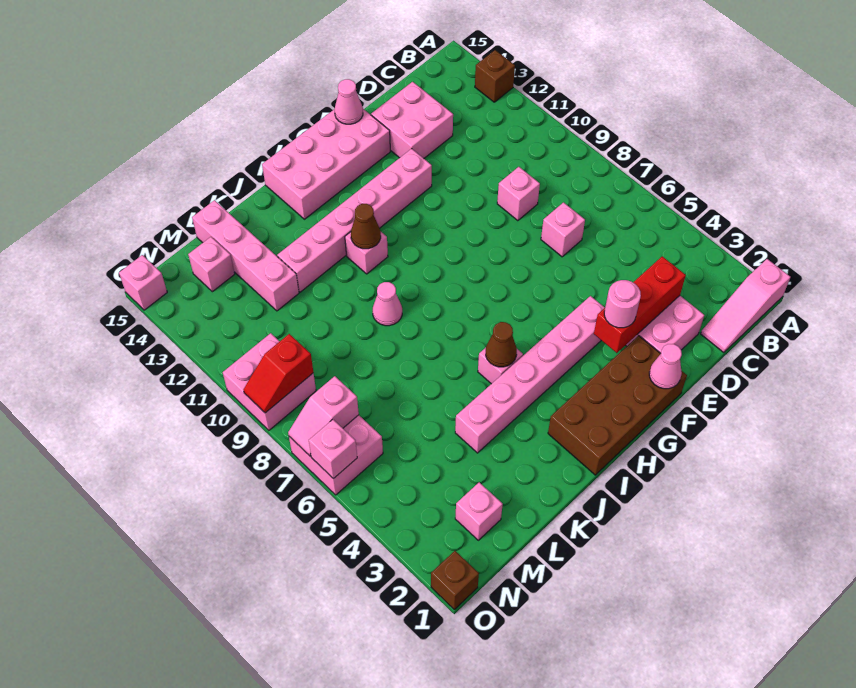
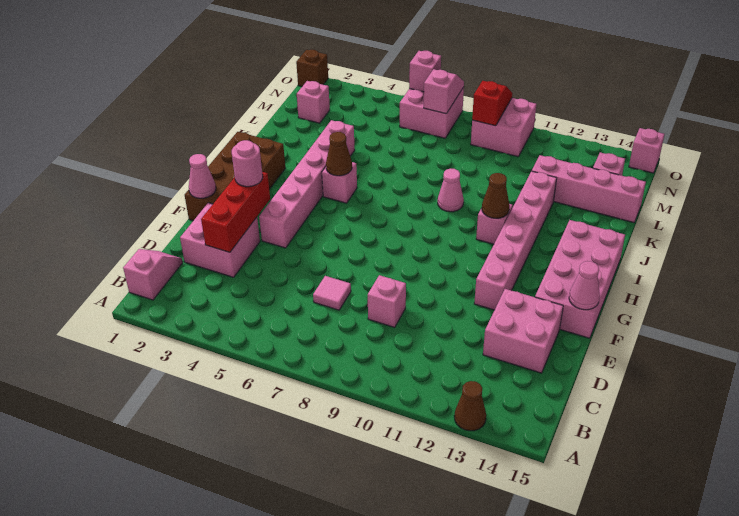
pink slope A1:C1 level 1 top A -> pink slope B1:C1 level 1 top B
brown brick A13 level 1 -> brown cone A13 level 1
pink brick D7 level 1 -> pink tile D7 level 1

